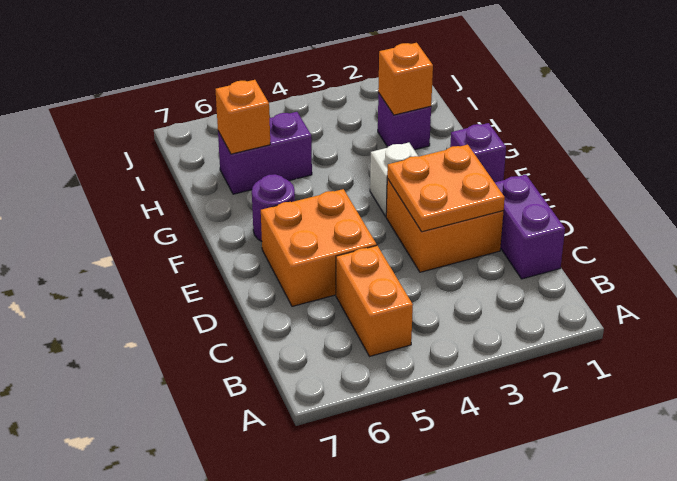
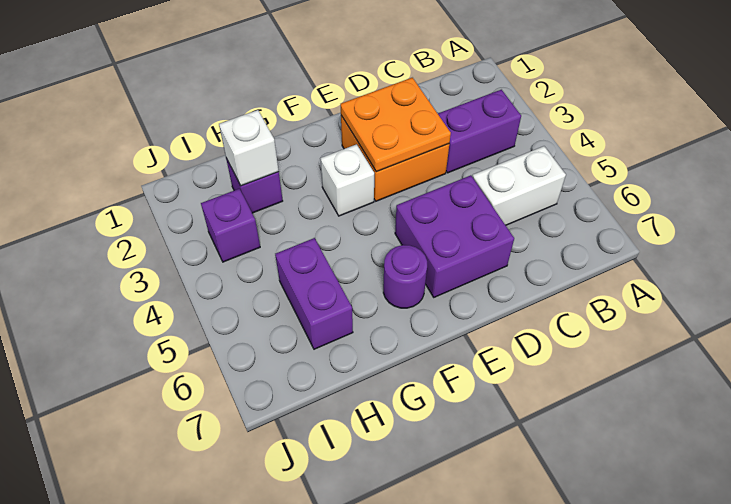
orange brick B5:C5 level 1 -> white brick B5:C5 level 1
purple brick C1:D1 level 1 -> purple brick B3:C3 level 1
orange brick D5:E6 level 1 -> purple brick D5:E6 level 1
purple brick F1 level 1 -> purple brick I3 level 1
orange brick H2 level 2 -> white brick H2 level 2
orange brick H6 level 2 -> none

